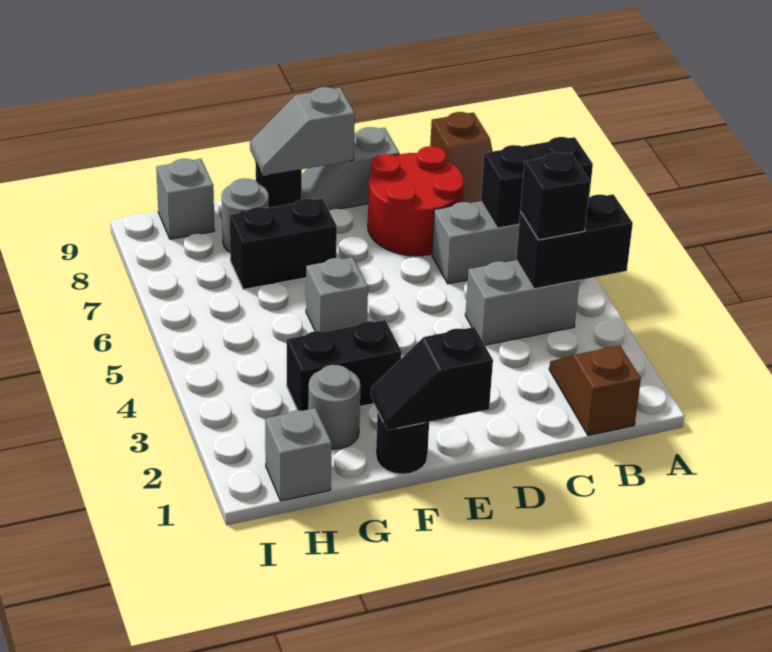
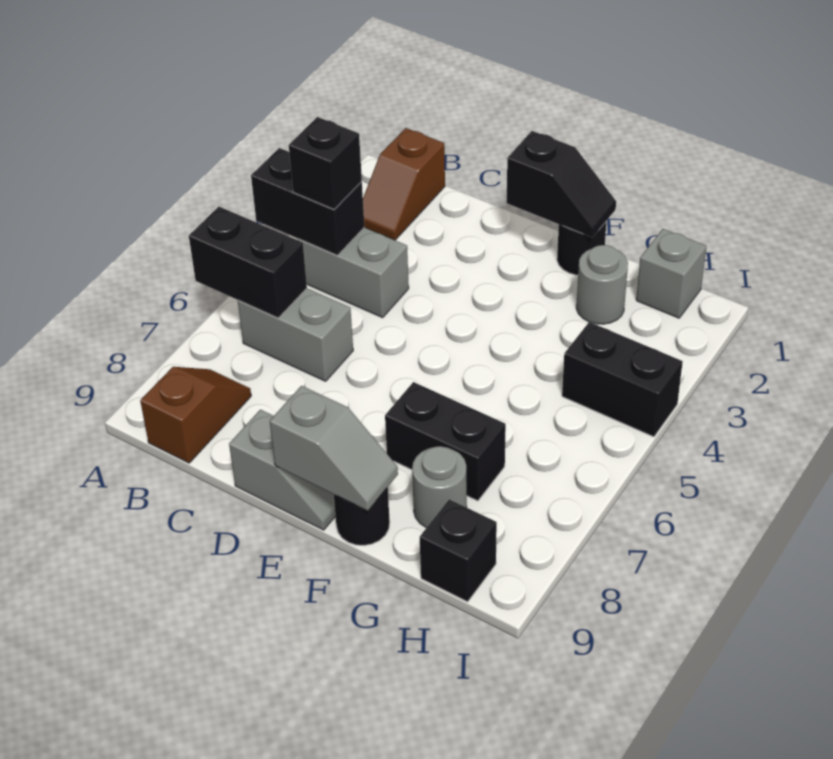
red round brick C7:D8 level 1 -> none
black brick F3:G3 level 1 -> black brick H4:I4 level 1
grey brick F5 level 1 -> none
grey brick H9 level 1 -> black brick H9 level 1

